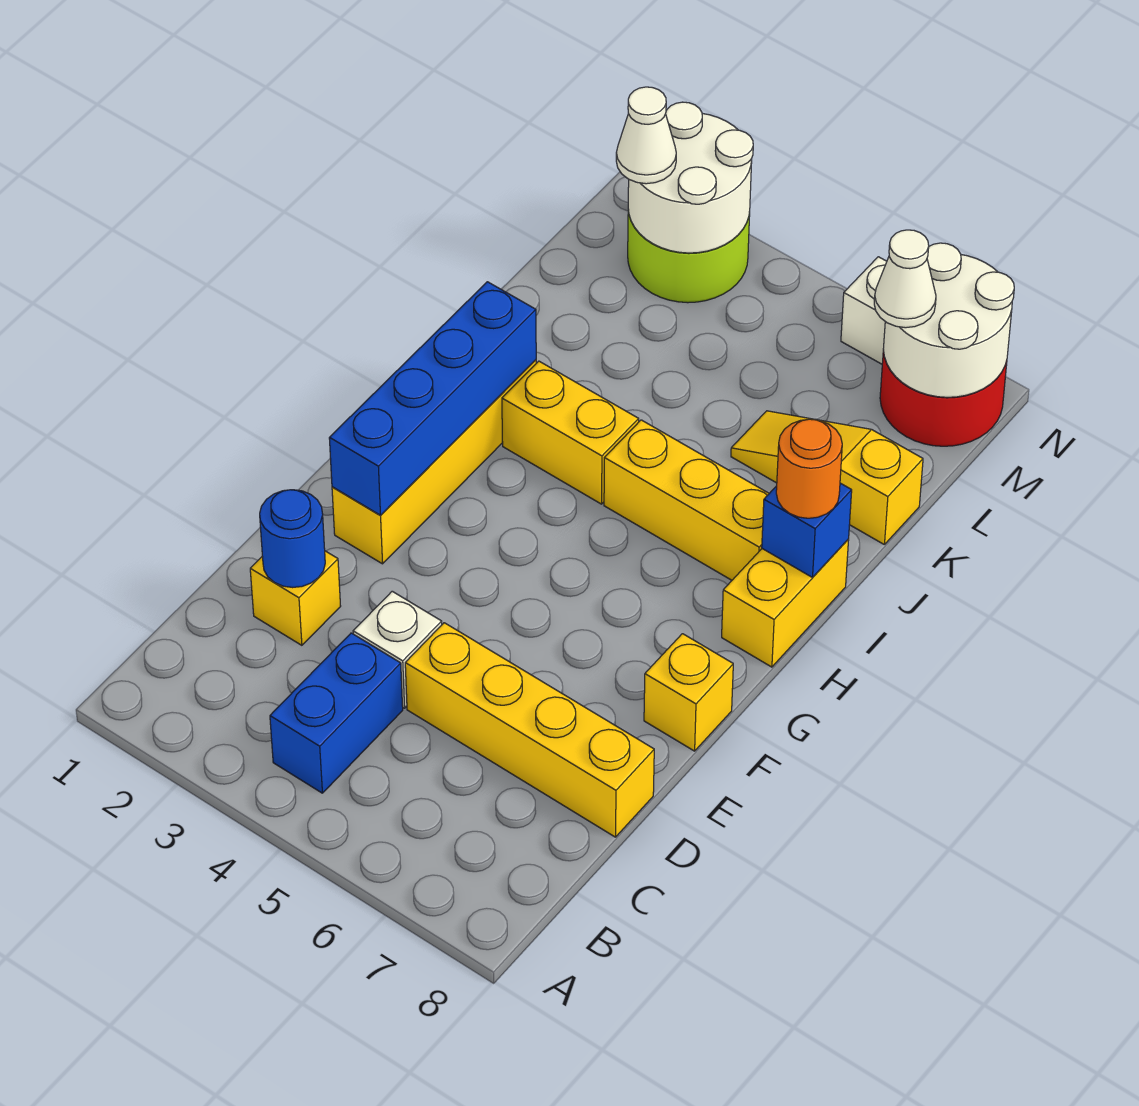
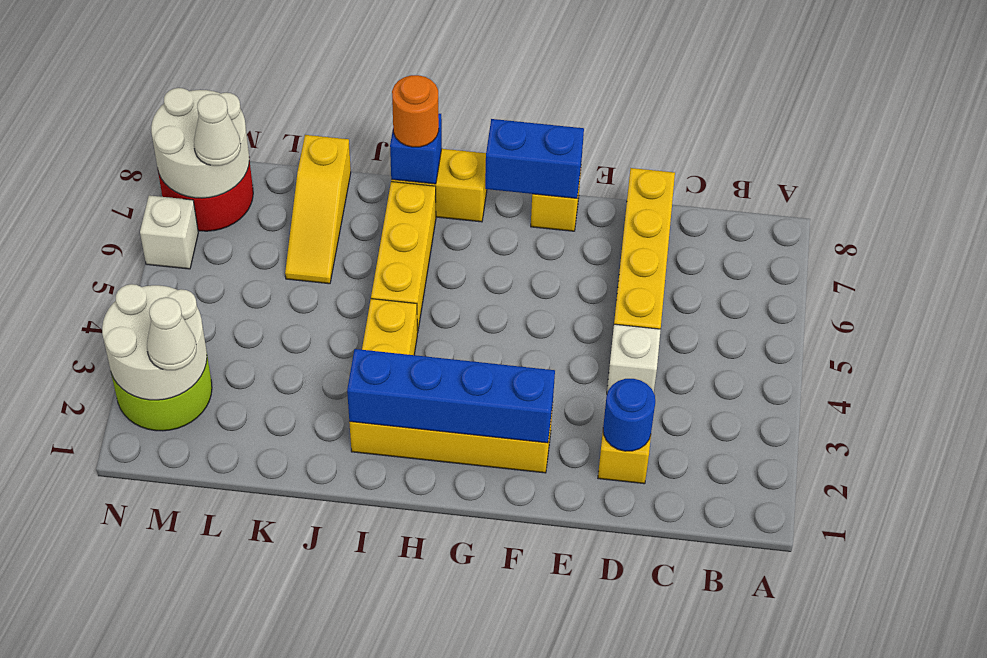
blue brick B4:C4 level 1 -> blue brick F8:G8 level 2

